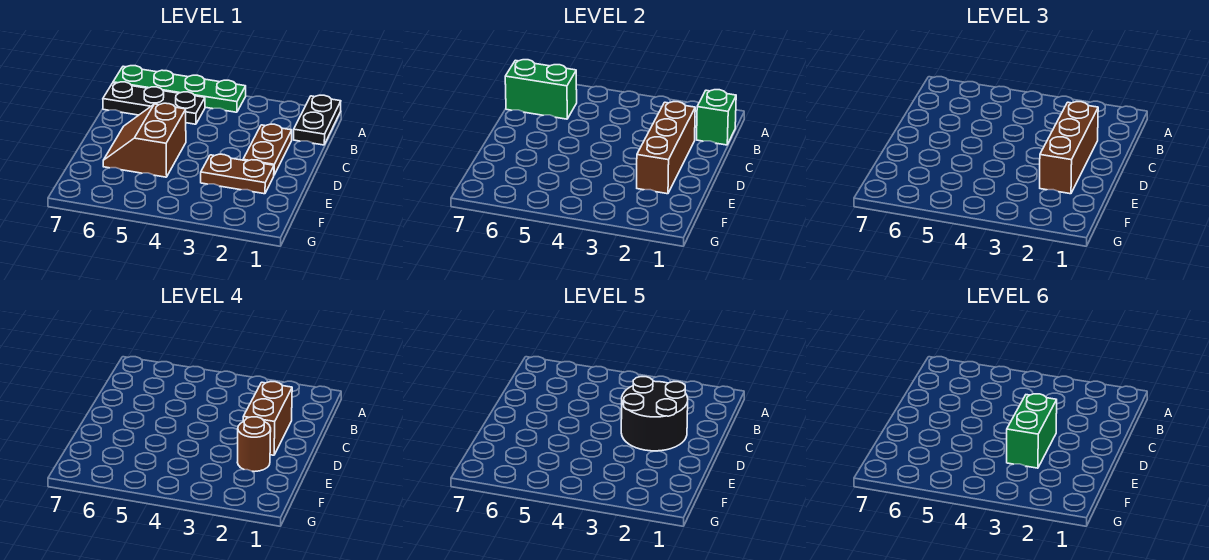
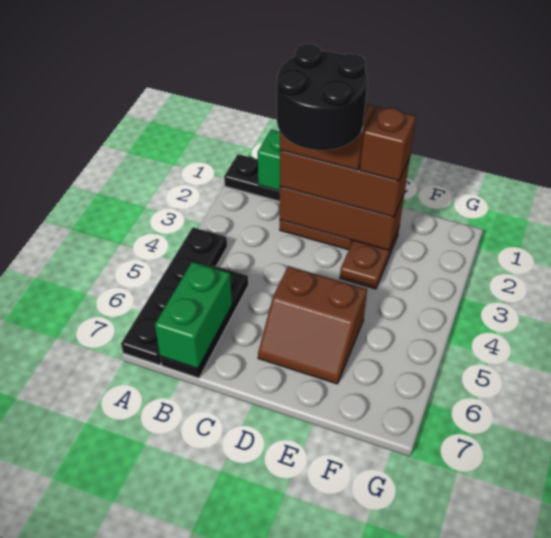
green plate A4:A7 level 1 -> black plate A4:A7 level 1
green brick D3:E3 level 6 -> none
brown round brick E2 level 4 -> brown brick E2 level 4

